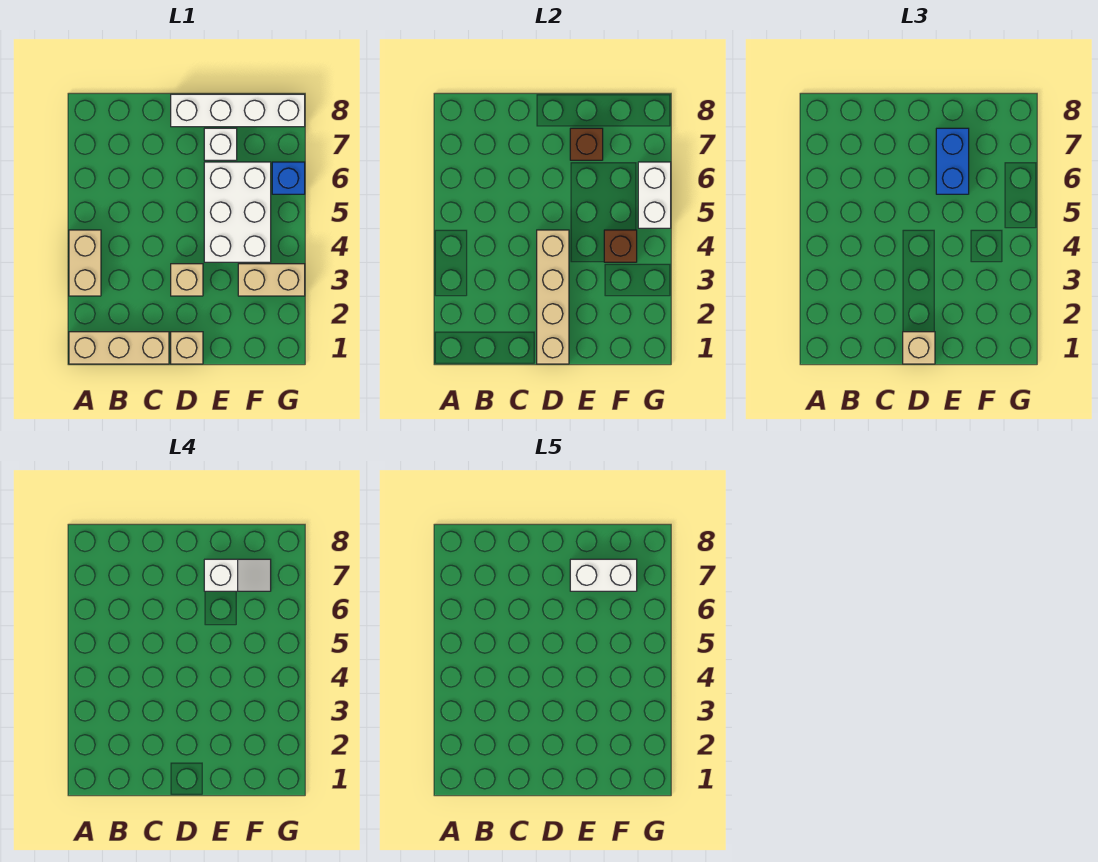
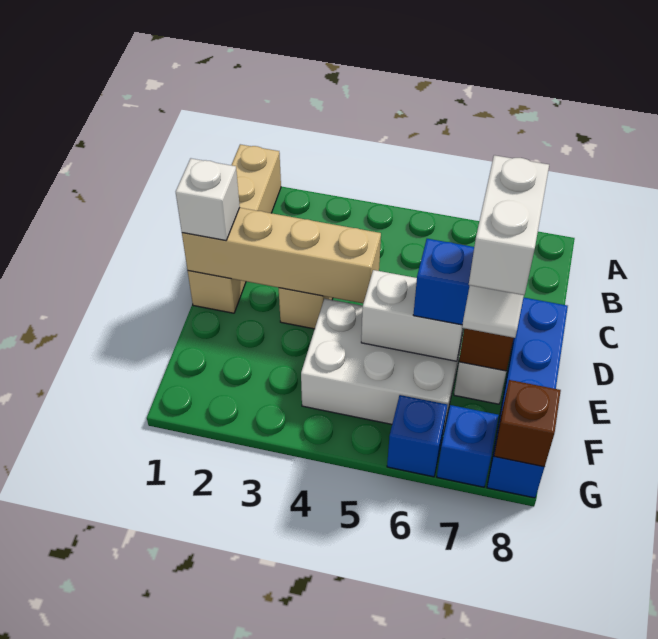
tan brick A3:A4 level 1 -> none
tan brick D1 level 3 -> white brick D1 level 3
white brick D8:G8 level 1 -> blue brick D8:G8 level 1
tan brick F3:G3 level 1 -> none
brown brick F4 level 2 -> brown brick G8 level 2
white brick G5:G6 level 2 -> white brick E5:E6 level 2
none -> blue brick G7 level 1

